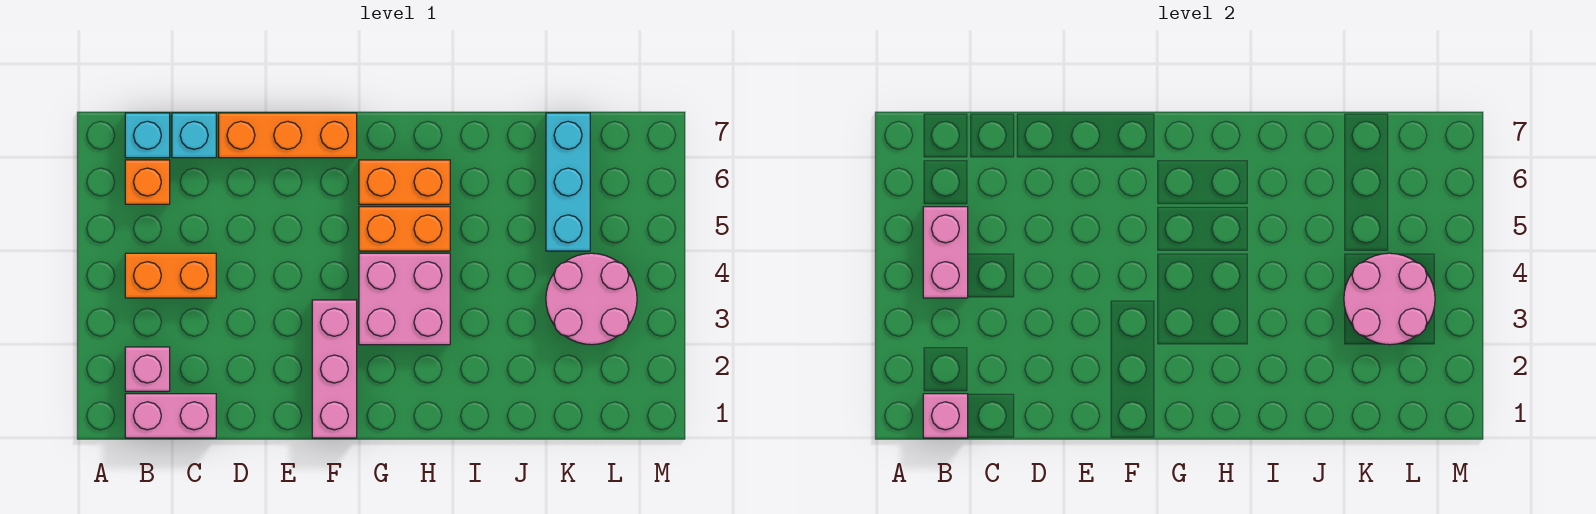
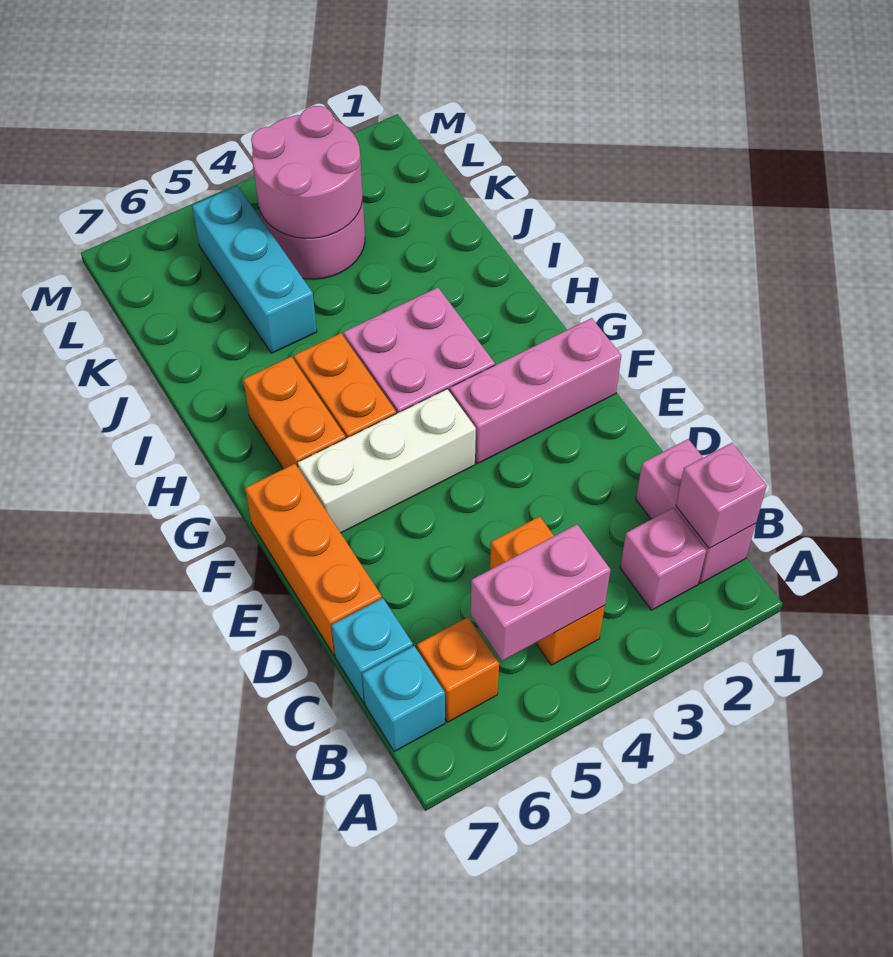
none -> white brick F4:F6 level 1
cyan brick K5:K7 level 1 -> cyan brick J5:L5 level 1

